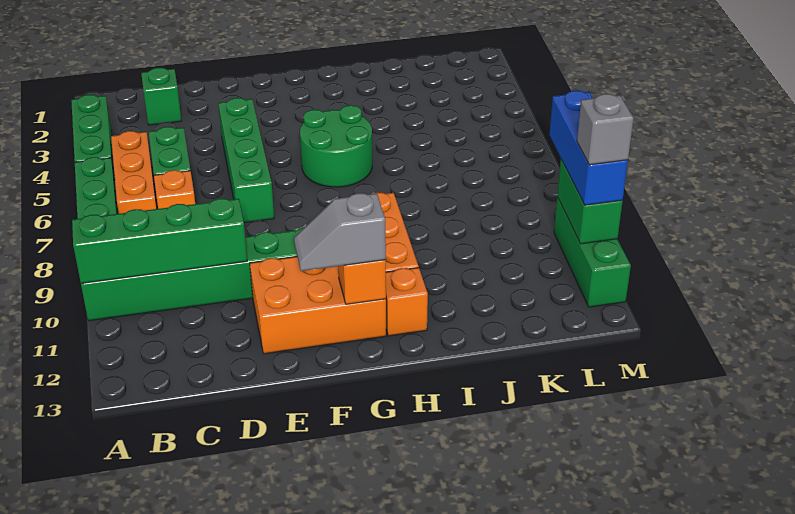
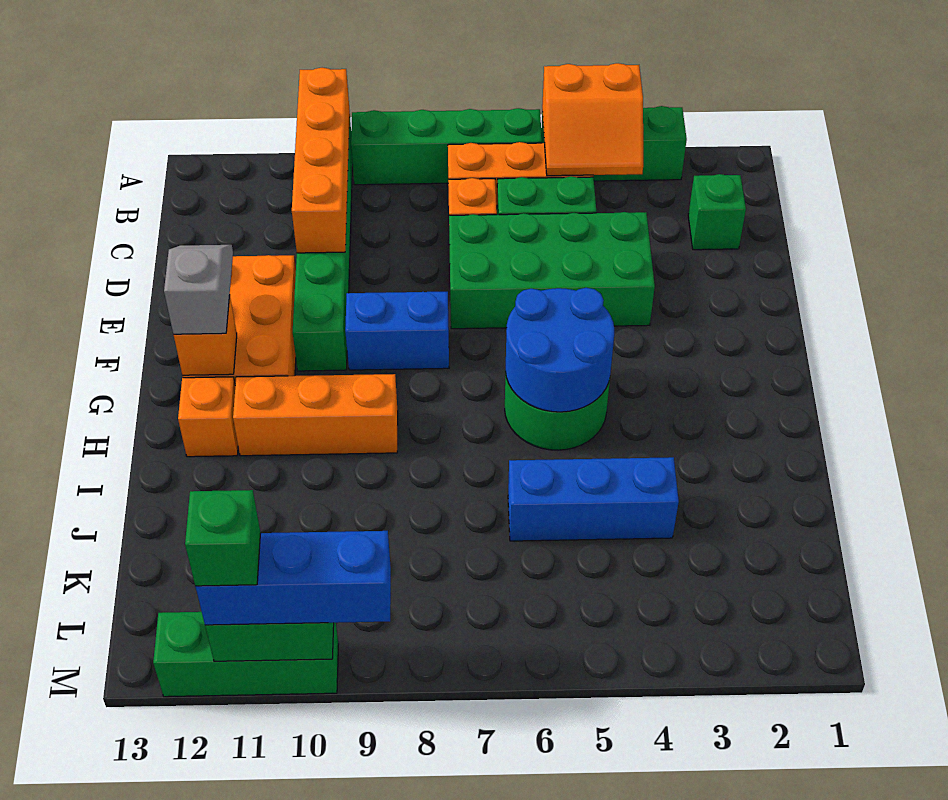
none -> orange slope A4:B5 level 2 top A
green brick A10:D10 level 2 -> orange brick A10:D10 level 2
green brick E4:E7 level 1 -> green brick D4:E7 level 1
none -> blue brick F8:F9 level 1
none -> blue round brick G5:H6 level 2
none -> blue brick J4:J6 level 1
grey brick M11 level 4 -> green brick M11 level 4

